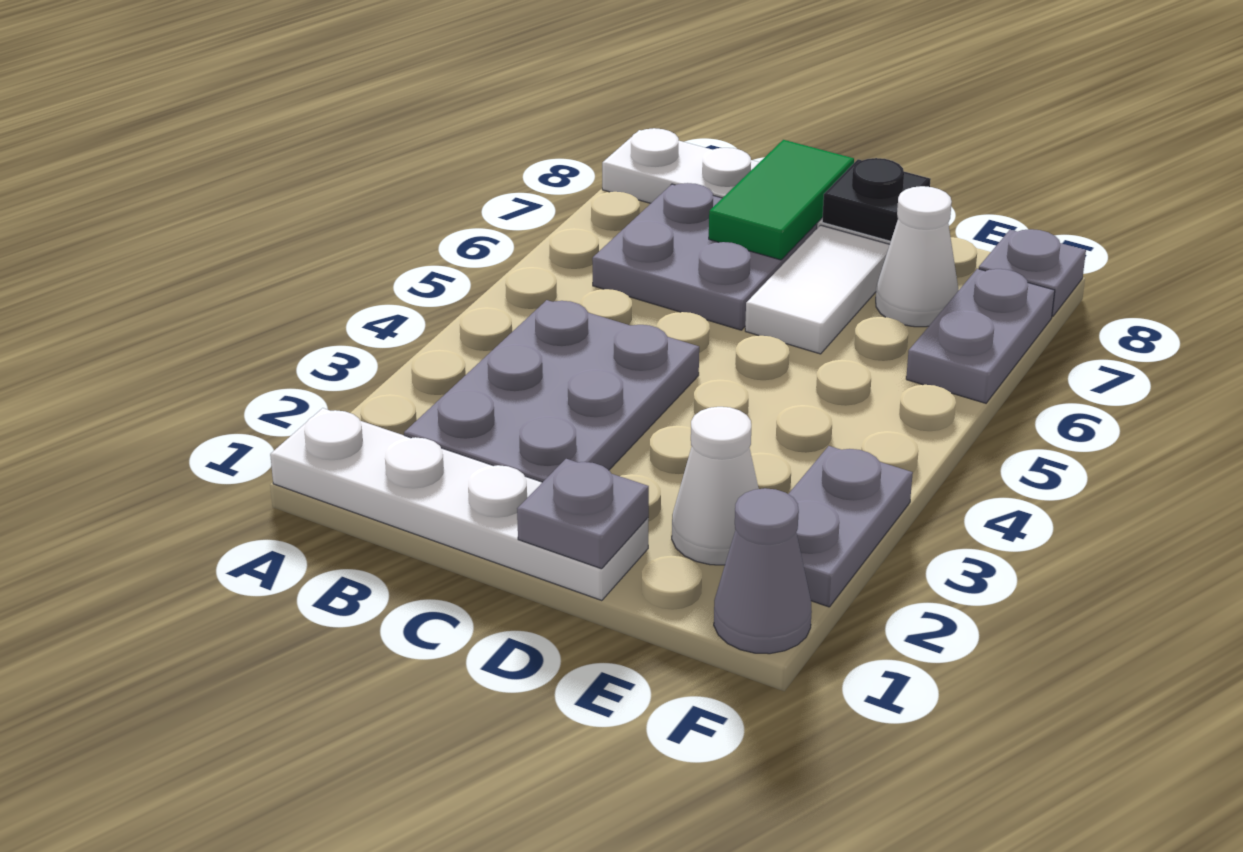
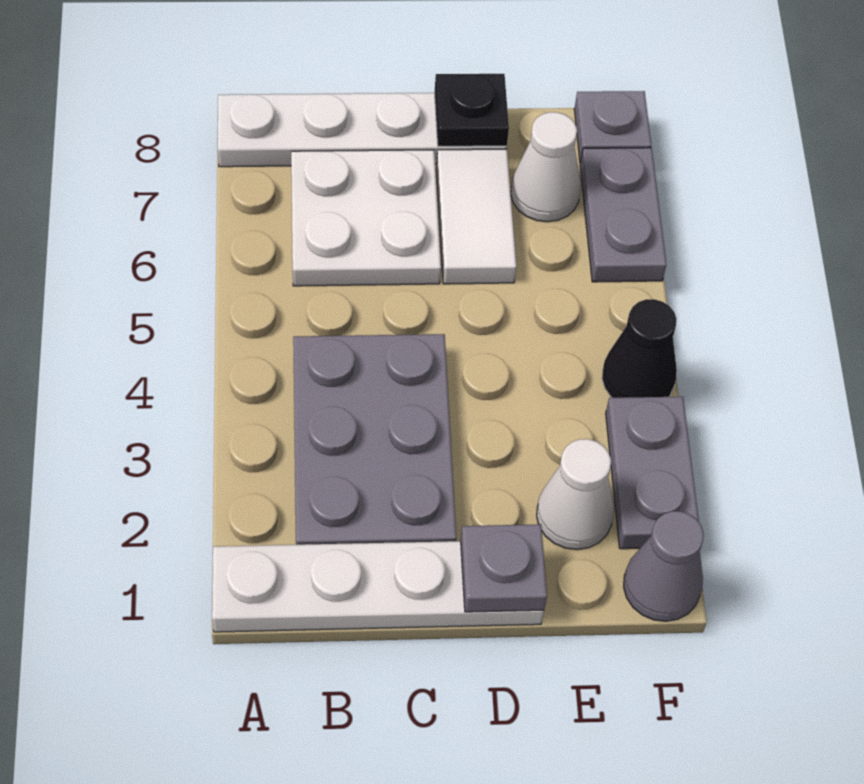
grey plate B6:C7 level 1 -> white plate B6:C7 level 1
green tile C7:C8 level 2 -> none
none -> black cone F4 level 1

